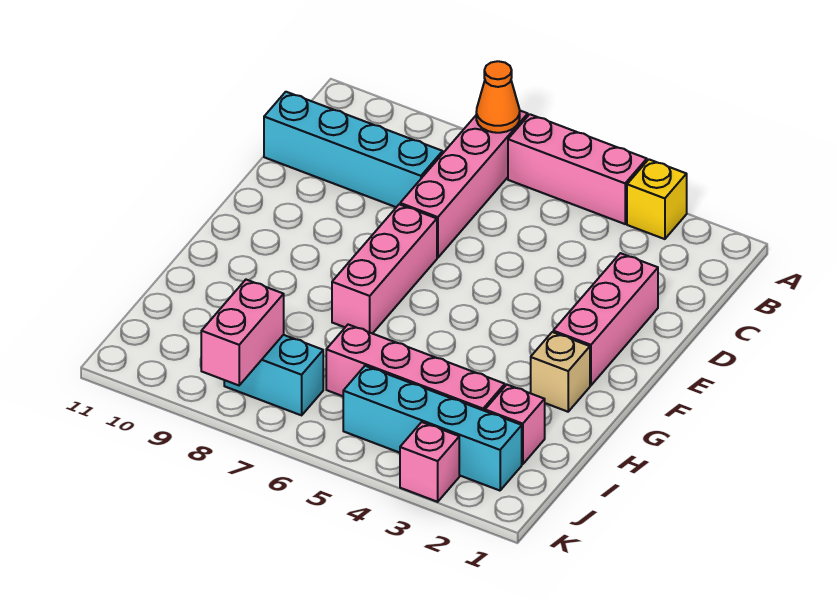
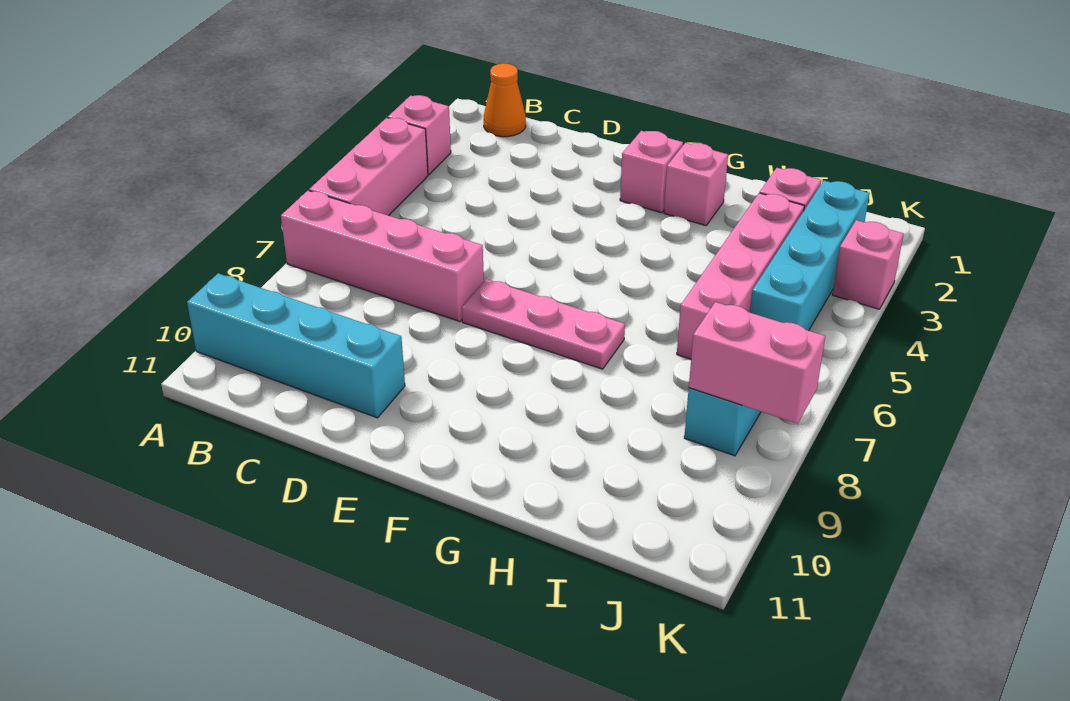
yellow brick A3 level 1 -> pink brick A3 level 1
orange cone A7 level 2 -> orange cone B1 level 1
cyan brick C8:C11 level 1 -> cyan brick A10:D10 level 1
pink brick D2:F2 level 1 -> pink brick F2 level 1
pink brick E7:G7 level 1 -> pink plate E7:G7 level 1
tan brick G2 level 1 -> pink brick G2 level 1

